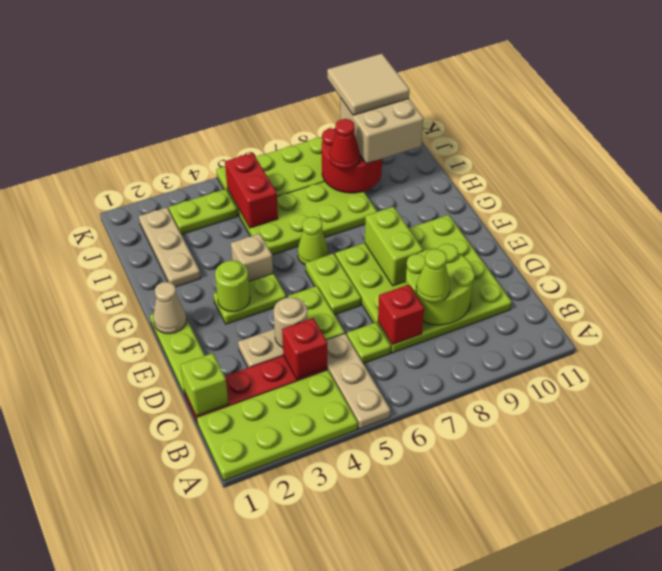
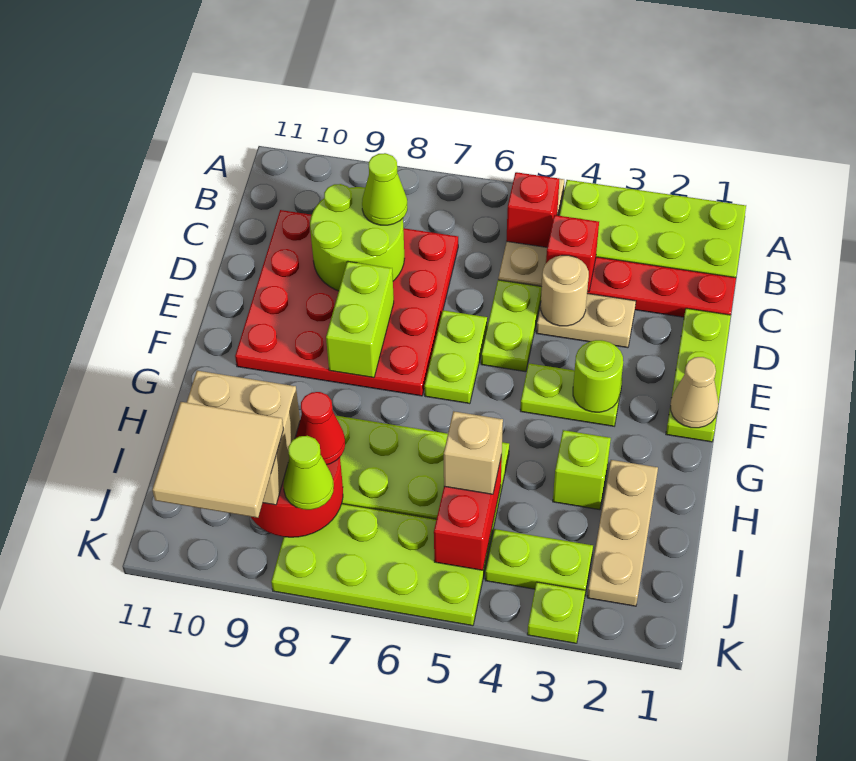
lime brick C1 level 2 -> lime brick H3 level 1
lime plate C6 level 1 -> lime plate K3 level 1
lime plate C7:F10 level 1 -> red plate C7:F10 level 1
red brick C7 level 2 -> red brick B5 level 2
tan brick G4 level 1 -> tan brick I5 level 3
lime cone G6 level 1 -> lime cone J8 level 3

